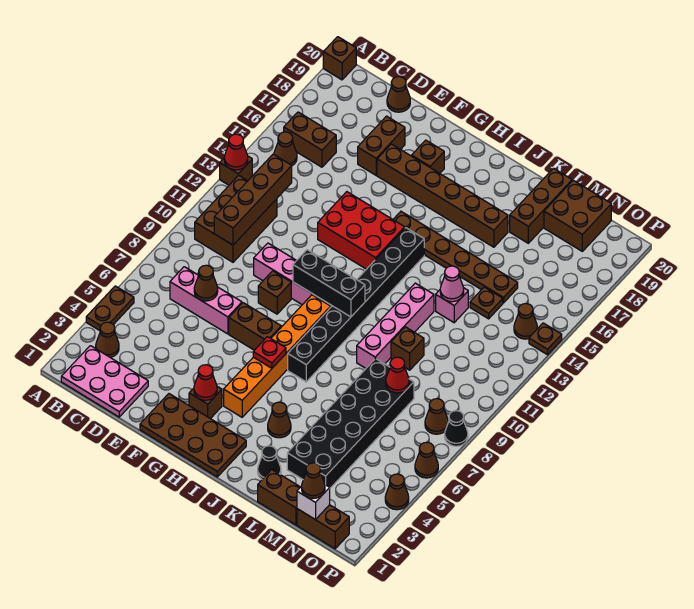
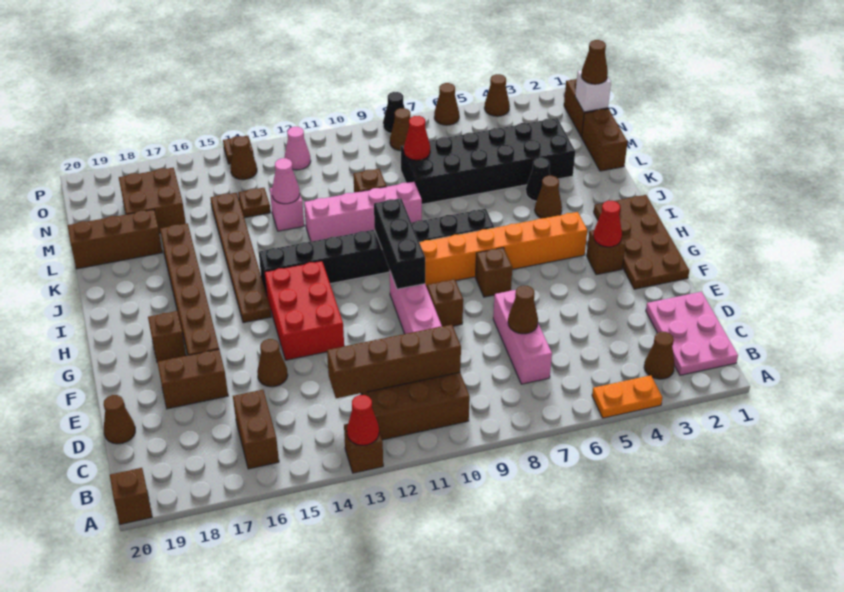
brown plate A4:A5 level 1 -> orange plate A4:A5 level 1
brown cone B15 level 1 -> brown cone E15 level 1
brown brick F7:G7 level 1 -> brown brick G7 level 1
red plate H6 level 2 -> none
black cone K2 level 1 -> black cone K4 level 1
brown brick M19:N20 level 1 -> brown brick M17:N18 level 1
none -> pink cone O12 level 1

